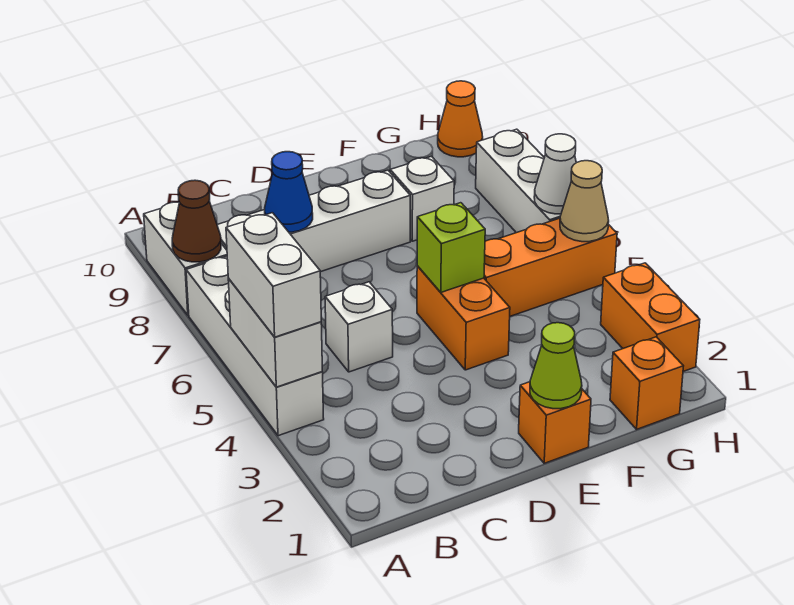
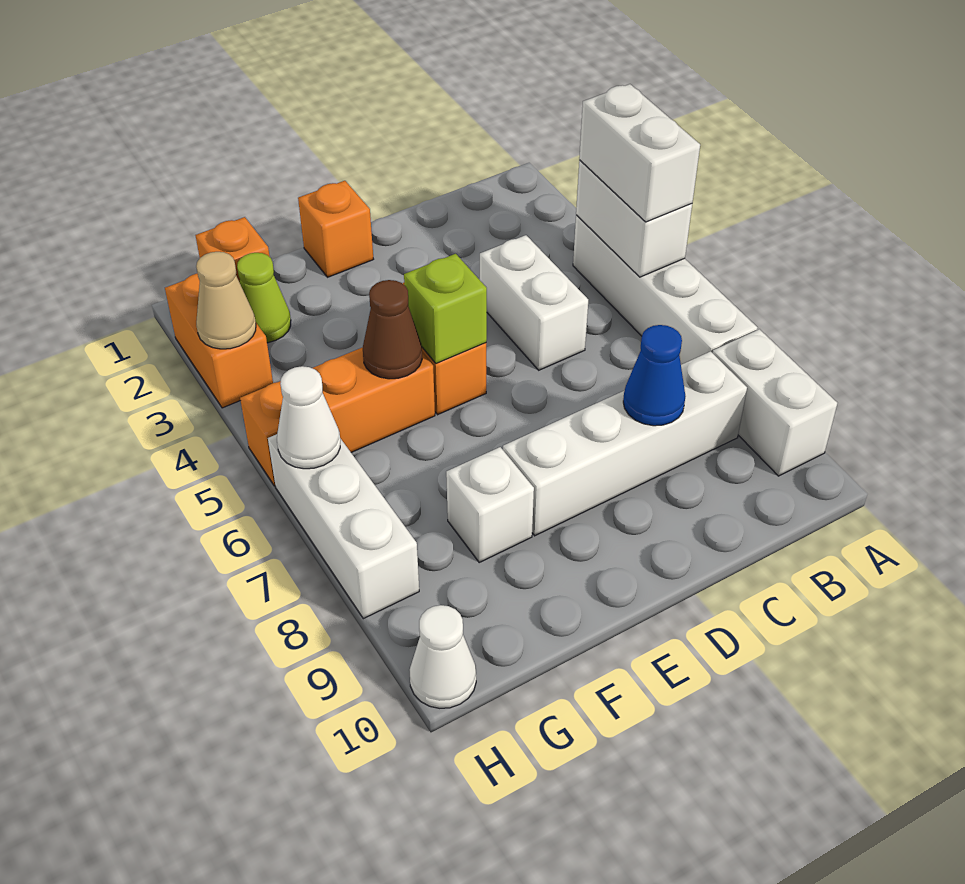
brown cone A8 level 2 -> brown cone F5 level 2
white brick C5 level 1 -> white brick C4:C5 level 1
lime cone E1 level 2 -> lime cone G2 level 1
tan cone H5 level 2 -> tan cone H3 level 2
orange cone H10 level 1 -> white cone H10 level 1

